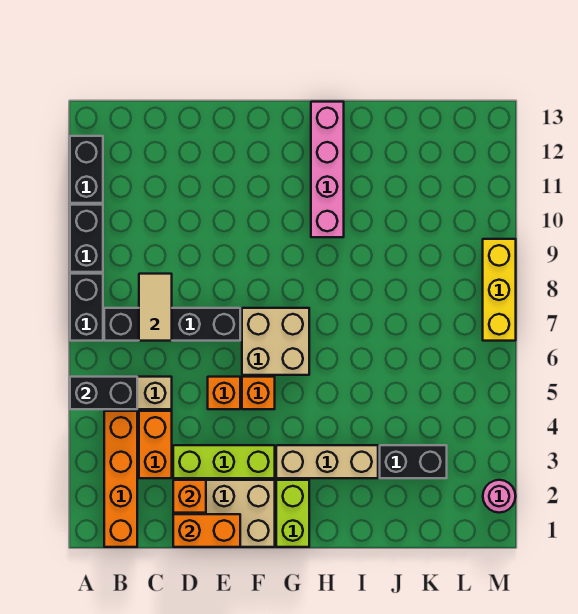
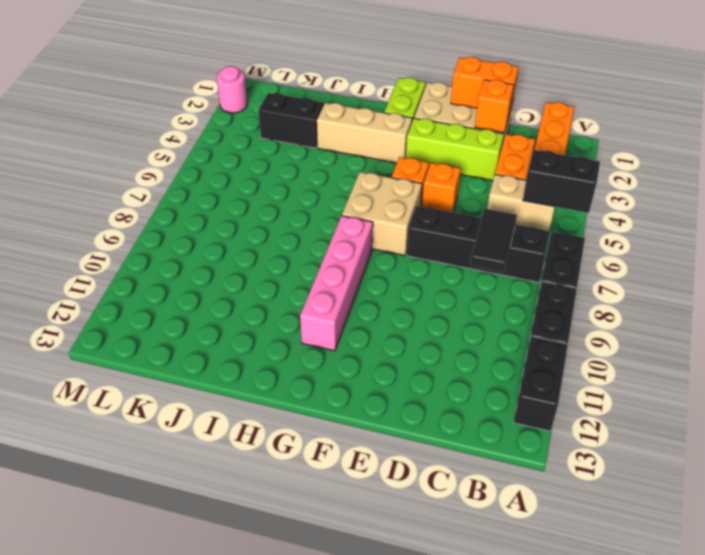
tan tile C7:C8 level 2 -> black tile C7:C8 level 2
pink brick H10:H13 level 1 -> pink brick G8:G11 level 1
yellow brick M7:M9 level 1 -> none

